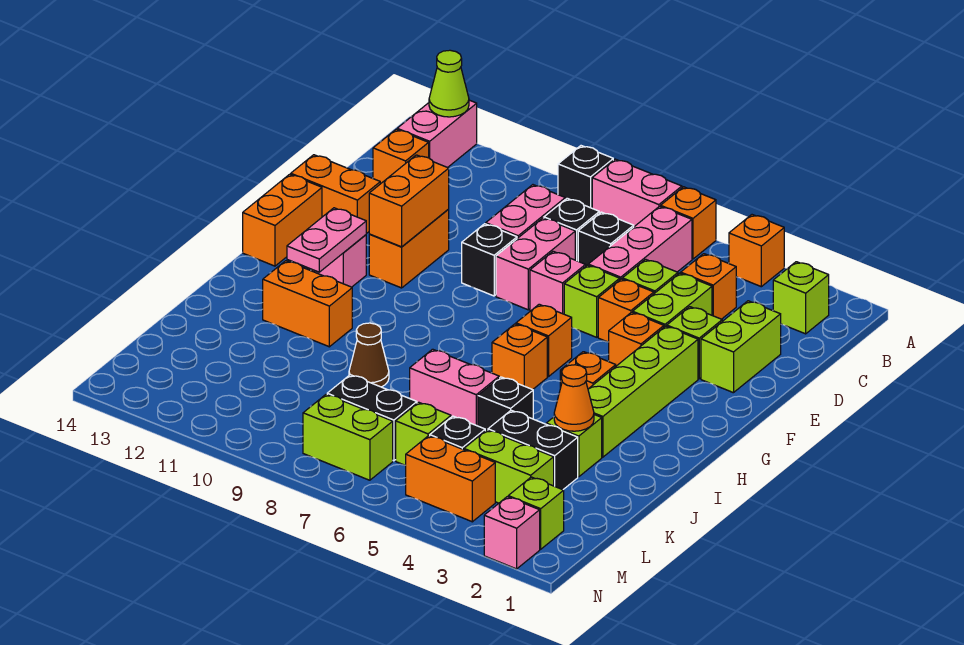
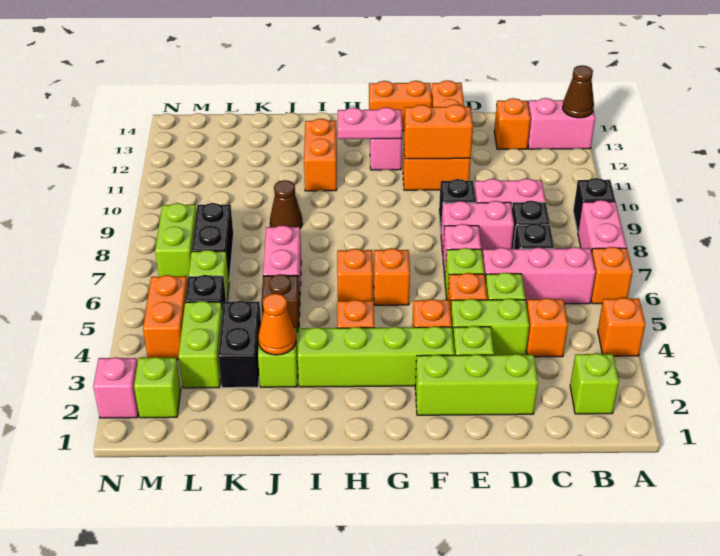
lime cone A13 level 2 -> brown cone A13 level 2
lime brick D2:E2 level 1 -> lime brick D2:F2 level 1
black brick J5 level 1 -> brown brick J5 level 1

